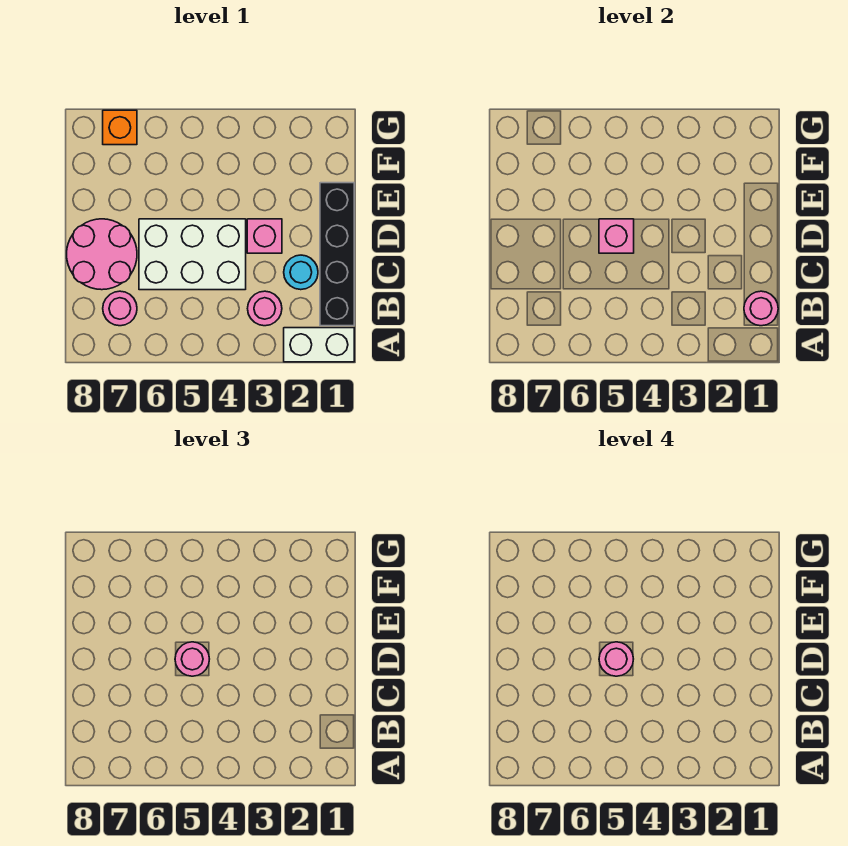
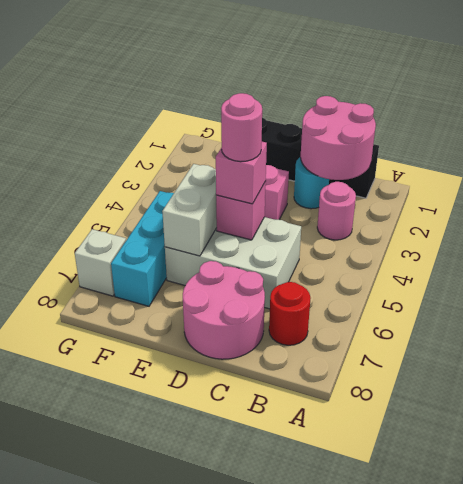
white brick A1:A2 level 1 -> white brick E5:E6 level 2
pink round brick B1 level 2 -> pink round brick B1:C2 level 2
pink round brick B7 level 1 -> red round brick B7 level 1
white brick C4:D6 level 1 -> white brick C5:E6 level 1
pink round brick D5 level 3 -> pink brick D5 level 3
none -> cyan brick F5:F7 level 1
orange brick G7 level 1 -> white brick G7 level 1

